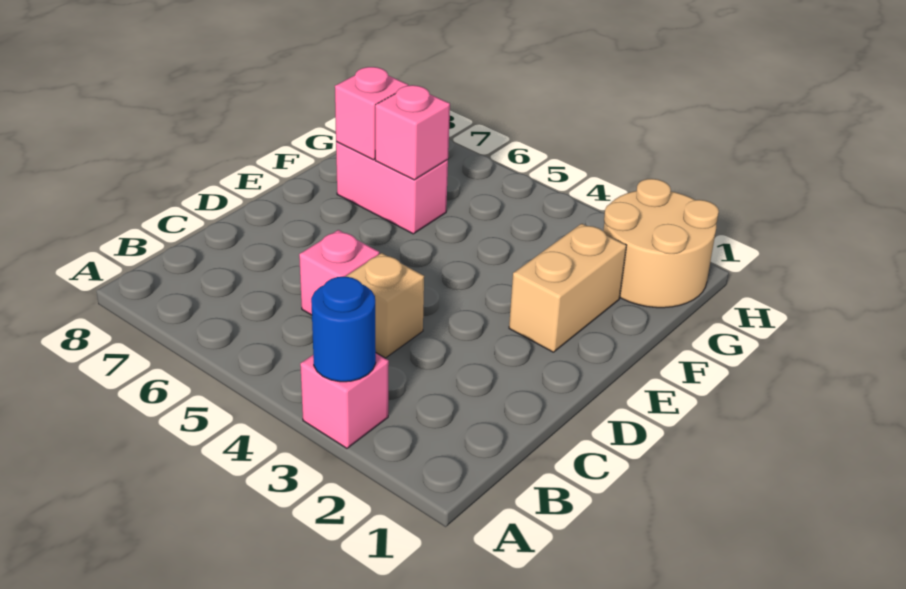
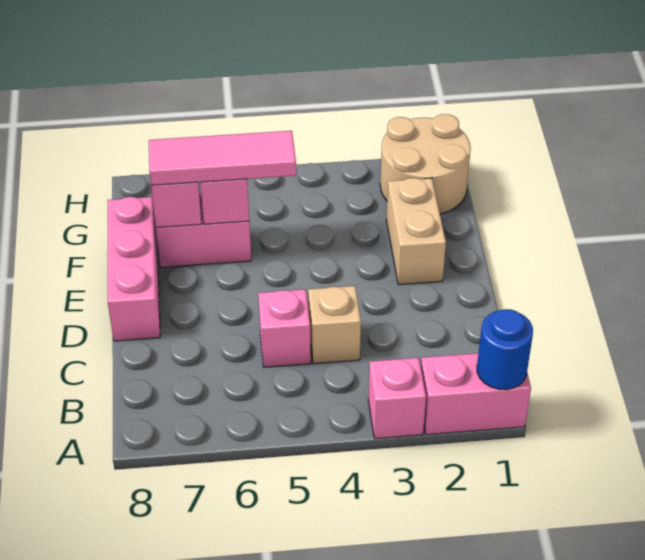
none -> pink brick A1:A2 level 1
blue round brick A3 level 2 -> blue round brick A1 level 2
none -> pink brick D8:F8 level 1
none -> pink tile F5:F7 level 3

